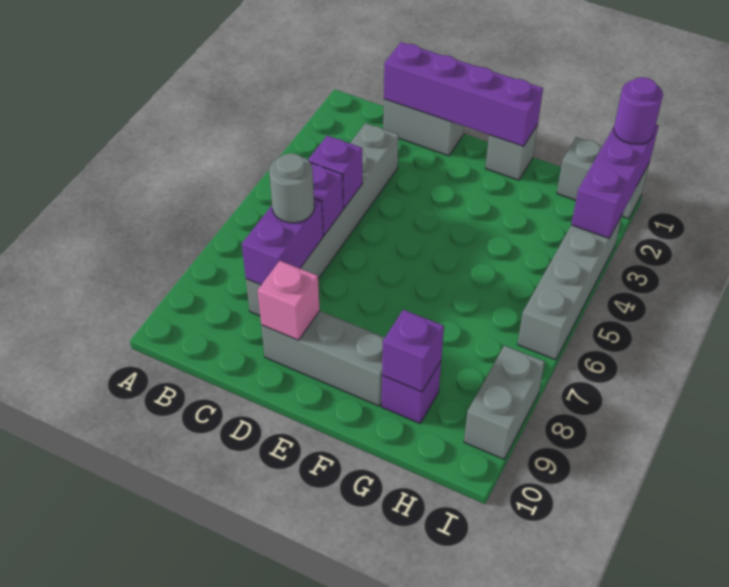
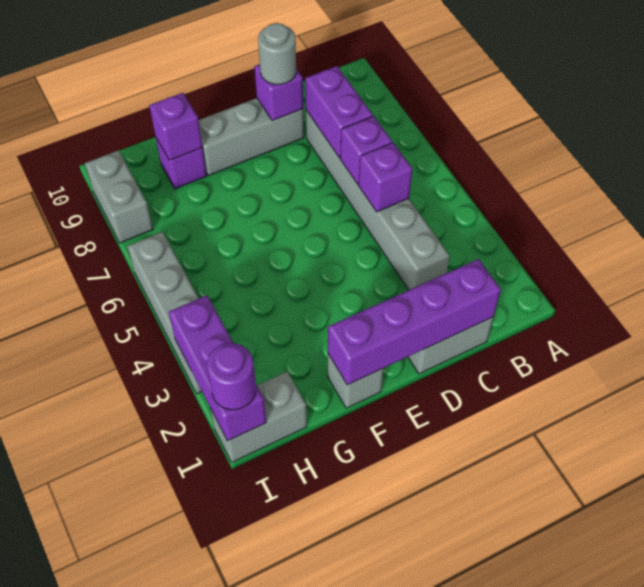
grey round brick C7 level 3 -> grey round brick D9 level 3
pink brick D9 level 2 -> purple brick D9 level 2

